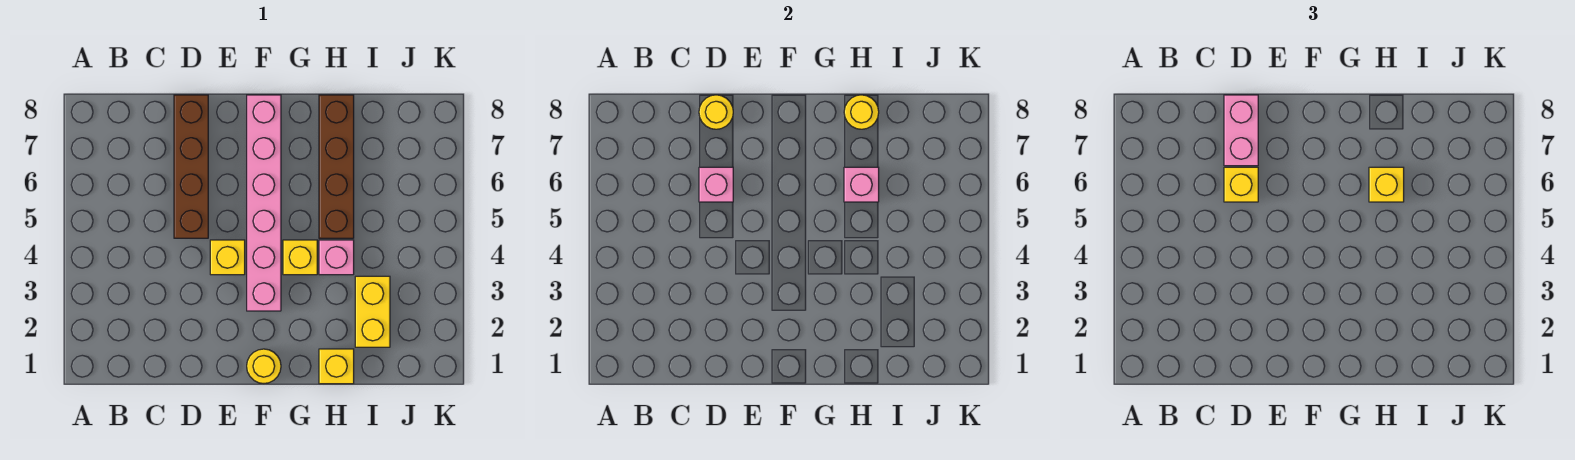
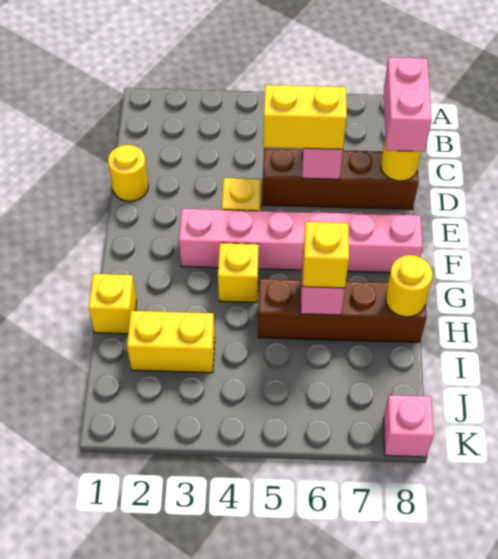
yellow brick D6 level 3 -> yellow brick D5:D6 level 3
pink brick D7:D8 level 3 -> pink brick C8:D8 level 3
yellow round brick F1 level 1 -> yellow round brick D1 level 1
pink brick H4 level 1 -> pink brick K8 level 1

